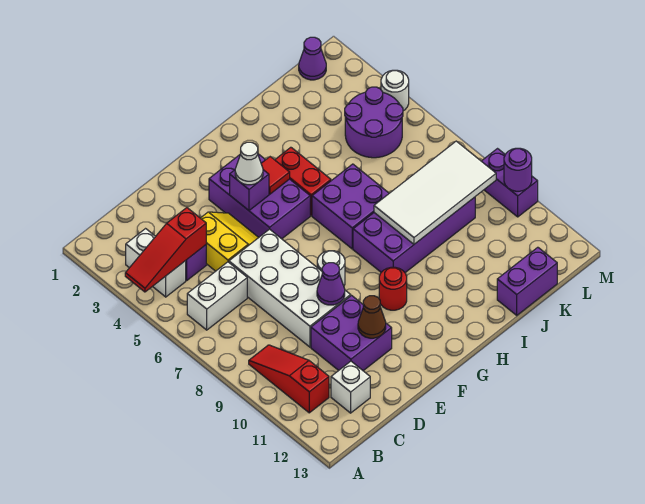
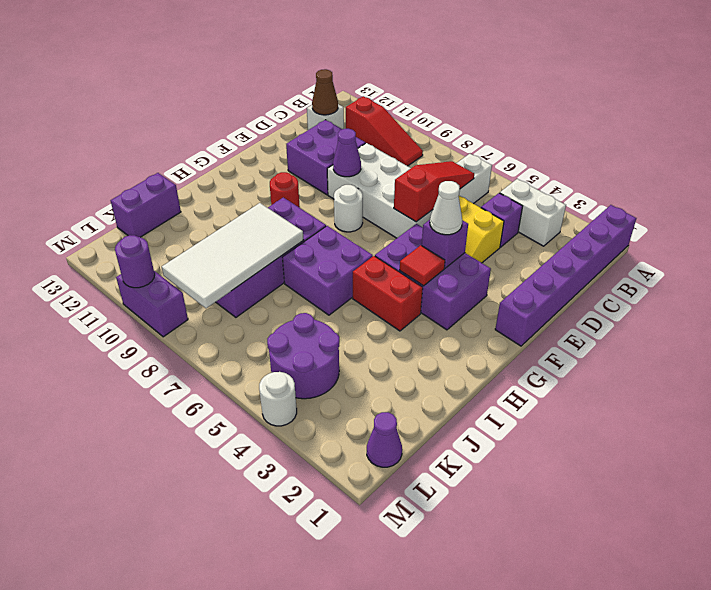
none -> purple brick A1:F1 level 1
red slope A4:C4 level 2 top C -> red slope C6:E6 level 2 top E
brown cone E11 level 2 -> brown cone C12 level 2

